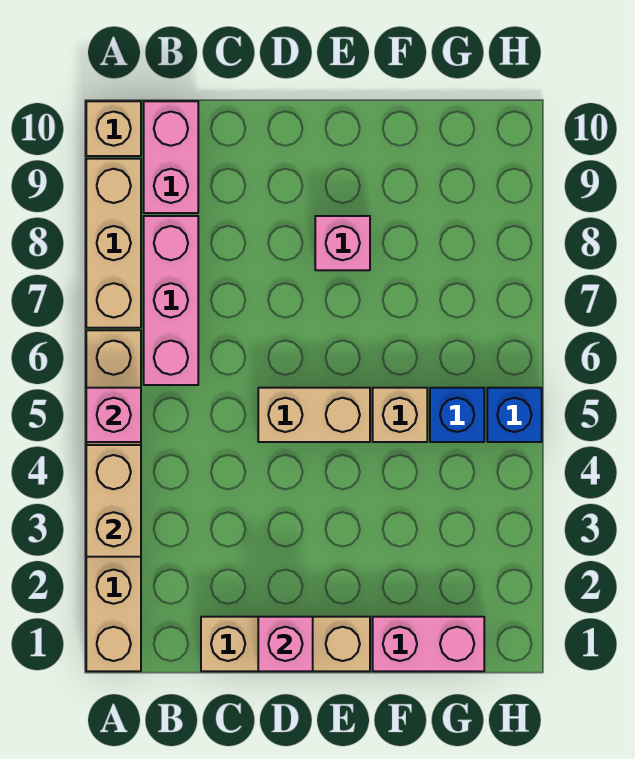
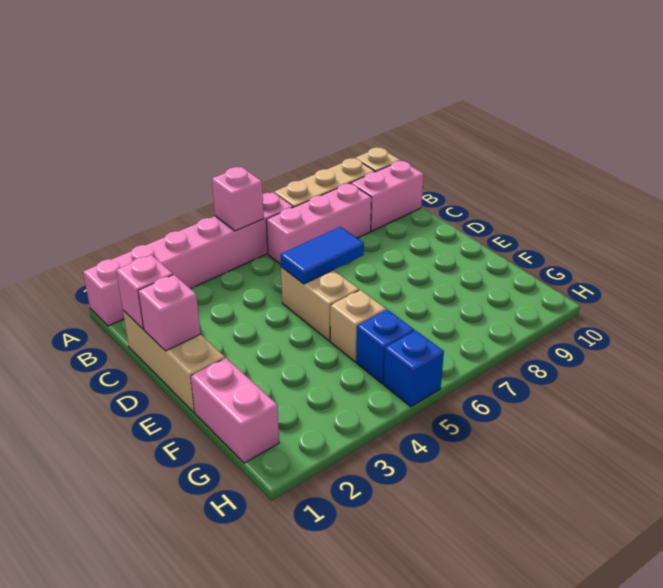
tan brick A1:A6 level 1 -> pink brick A1:A6 level 1
tan brick A3:A4 level 2 -> none
none -> blue tile D5:D6 level 2
pink brick E8 level 1 -> pink brick C1 level 2

